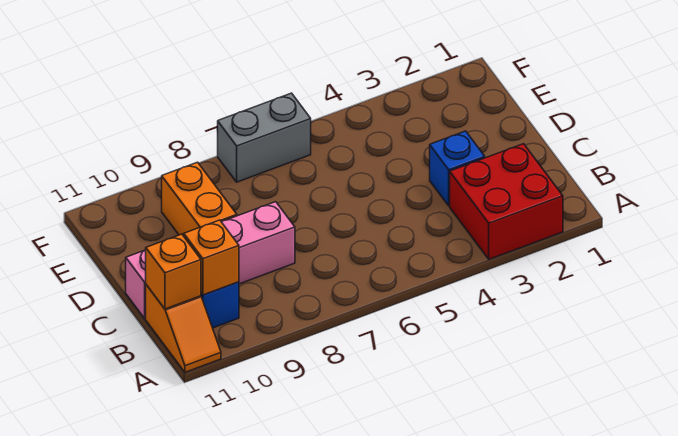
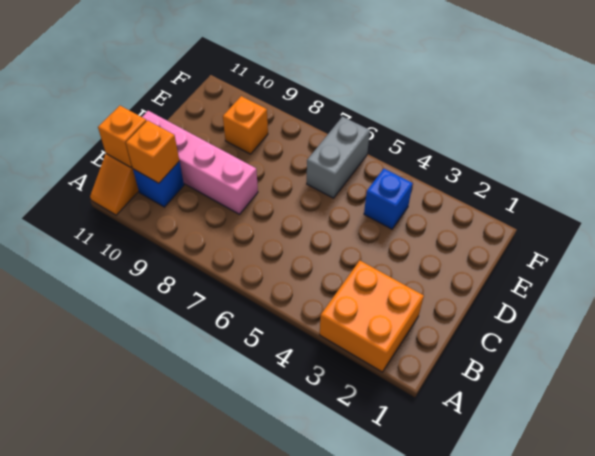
red brick A2:B3 level 1 -> orange brick A2:B3 level 1
blue brick C3 level 1 -> blue brick E4 level 1
orange brick D9:E9 level 1 -> orange brick E9 level 1
grey brick F6:F7 level 1 -> grey brick E6:F6 level 1

